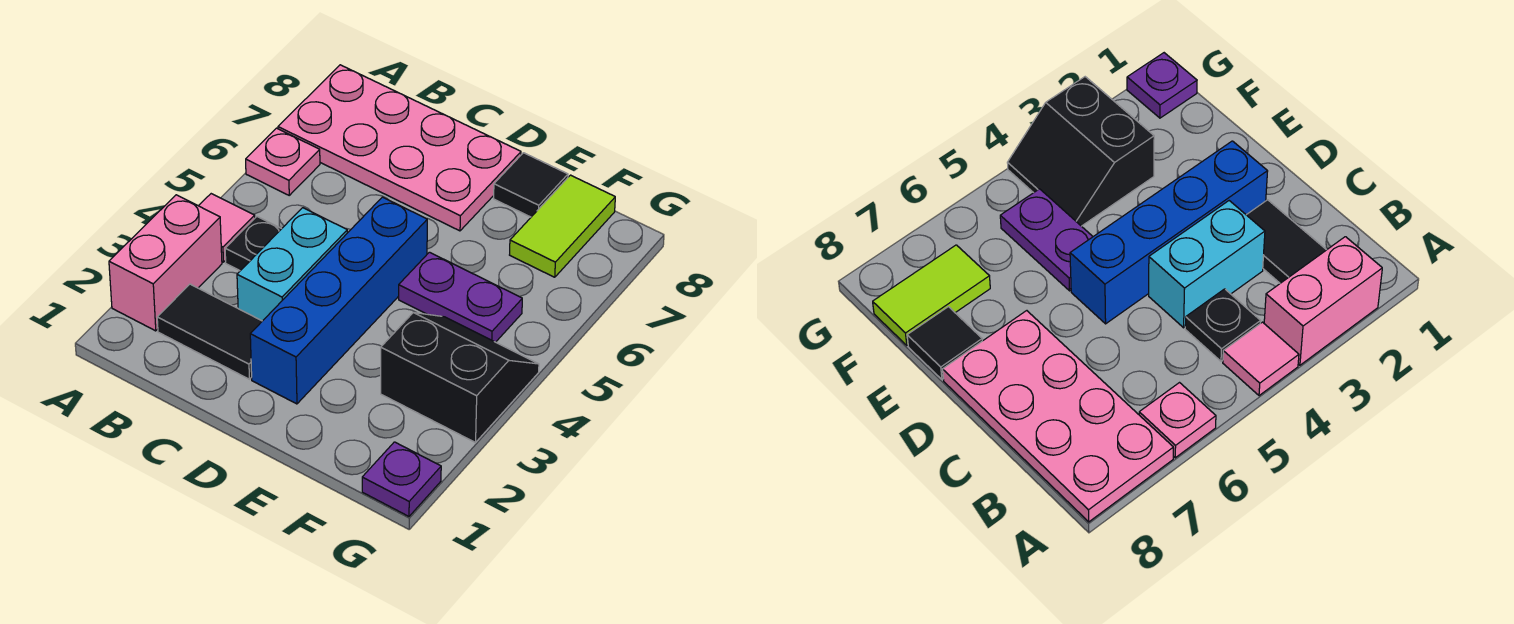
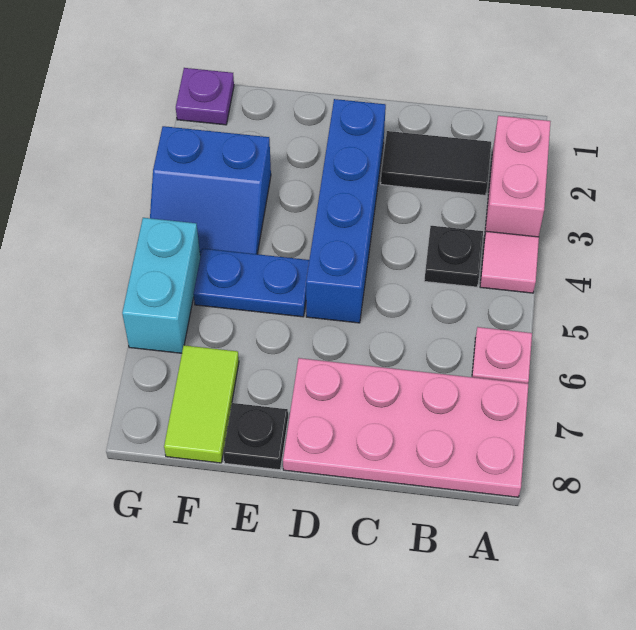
cyan brick C3:C4 level 1 -> cyan brick G5:G6 level 1
purple plate E5:F5 level 1 -> blue plate E5:F5 level 1
black tile E8 level 1 -> black plate E8 level 1
black slope F3:G4 level 1 top 3 -> blue slope F3:G4 level 1 top 3

